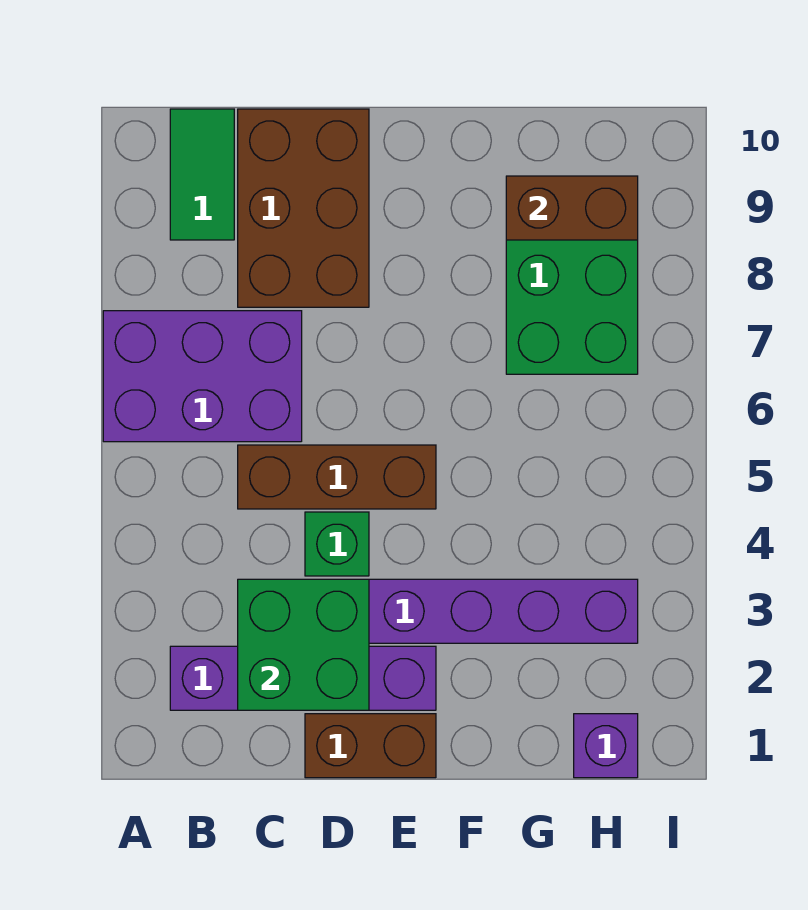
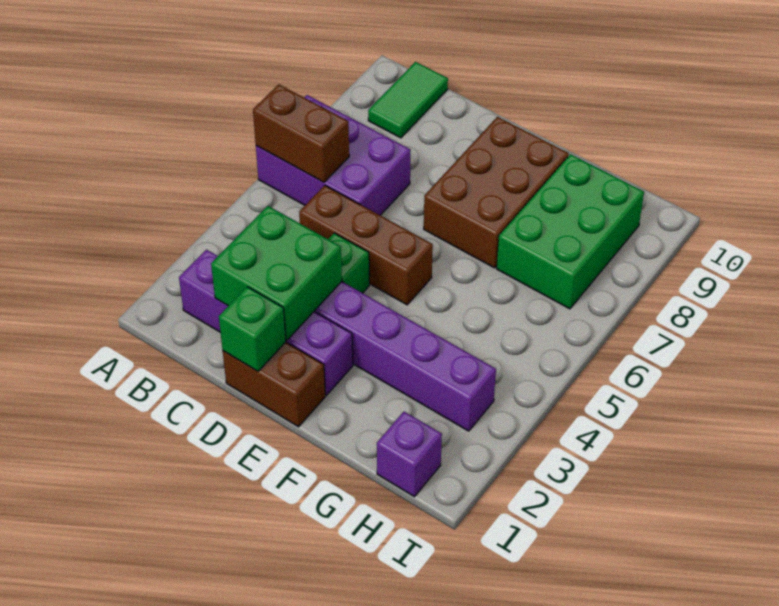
brown brick C8:D10 level 1 -> brown brick E7:F9 level 1
none -> green brick D1 level 2
brown brick G9:H9 level 2 -> brown brick A6:B6 level 2

